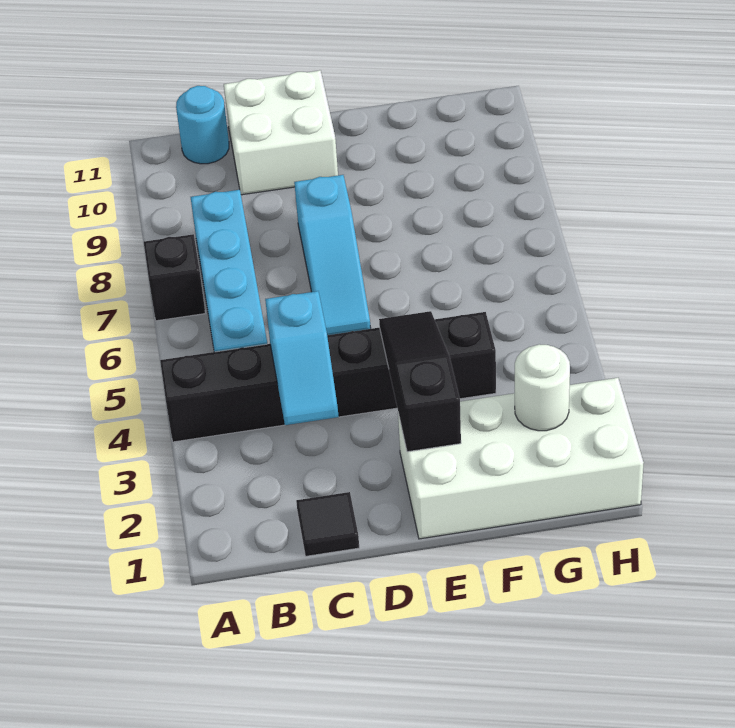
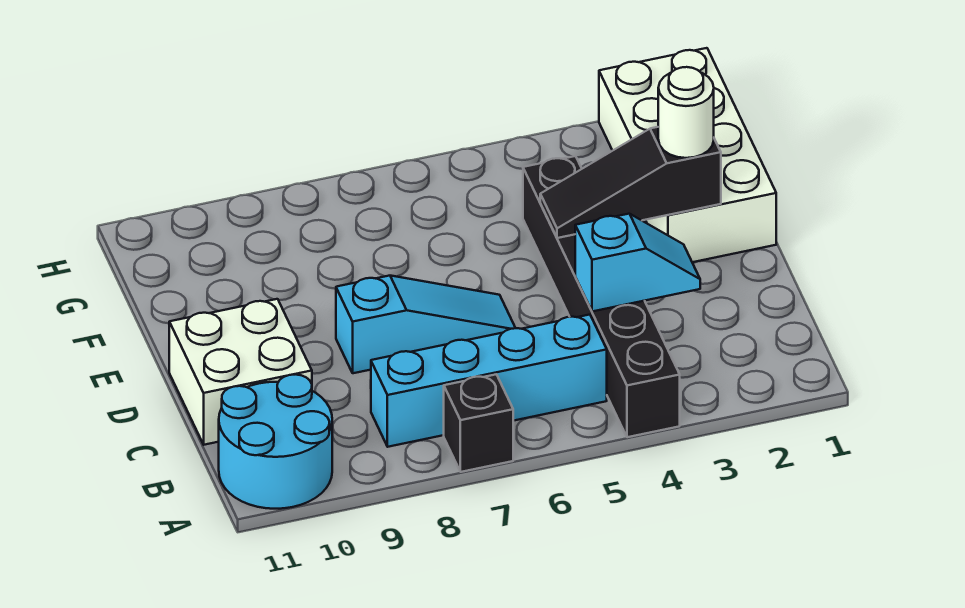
cyan round brick B11 level 1 -> cyan round brick A10:B11 level 1
black tile C1 level 1 -> none
white round brick G2 level 2 -> white round brick E2 level 3

